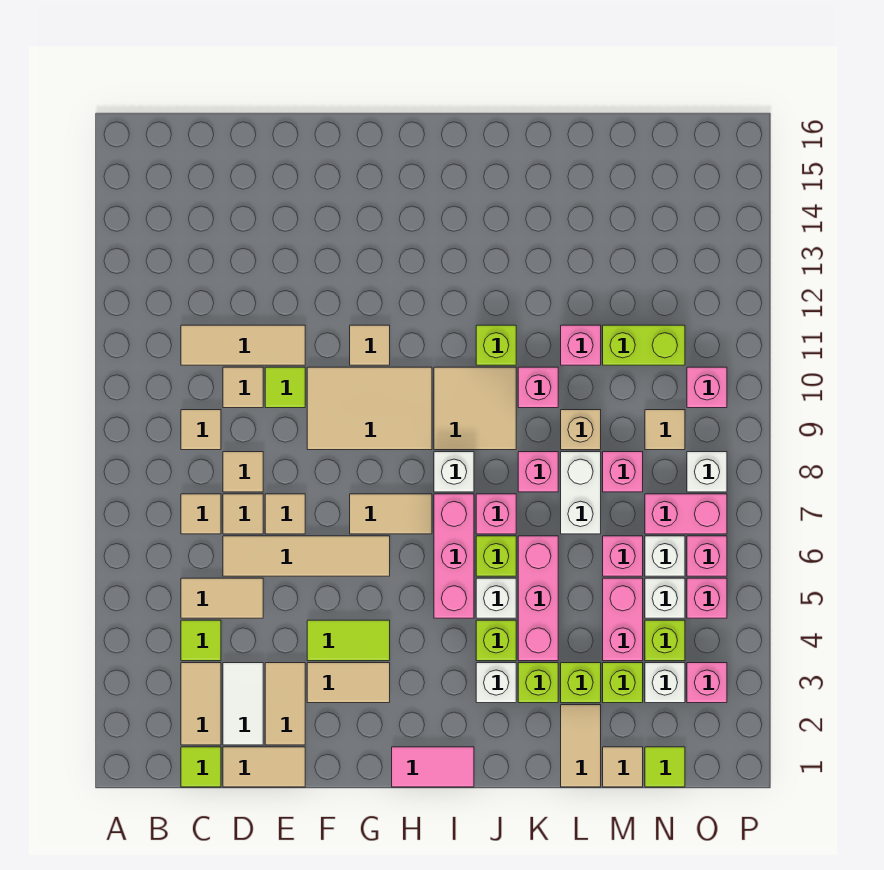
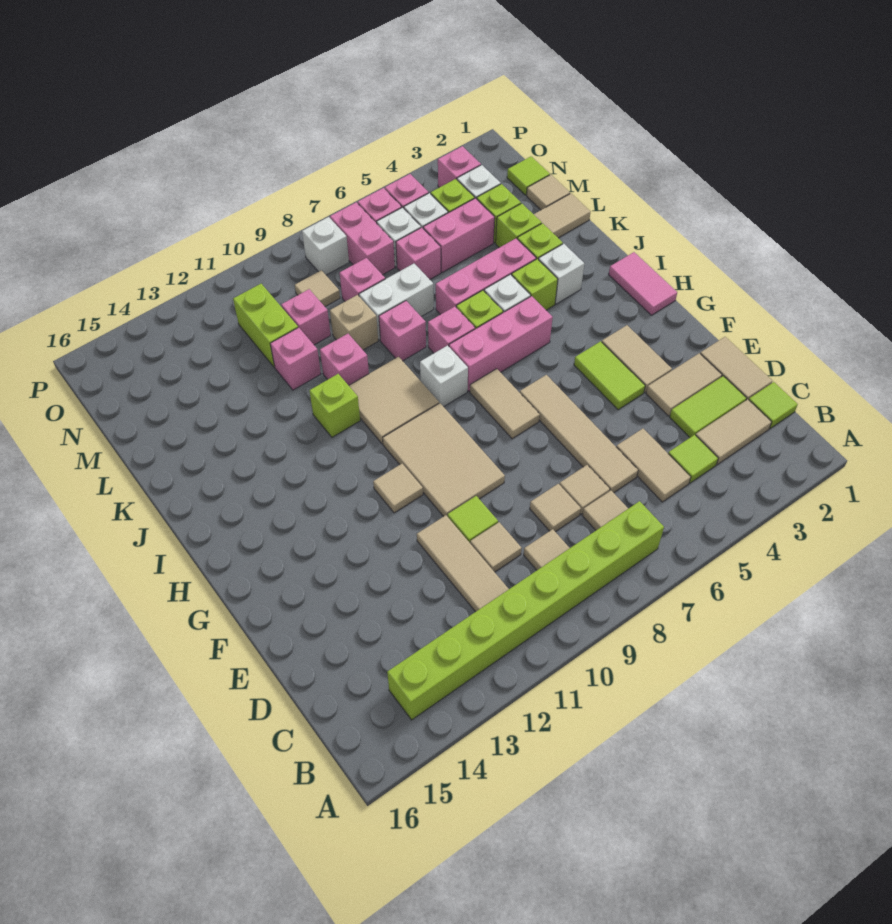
none -> lime brick B7:B14 level 1
white tile D2:D3 level 1 -> lime tile D2:D3 level 1
tan tile E7 level 1 -> none
pink brick O10 level 1 -> pink brick M10 level 1

